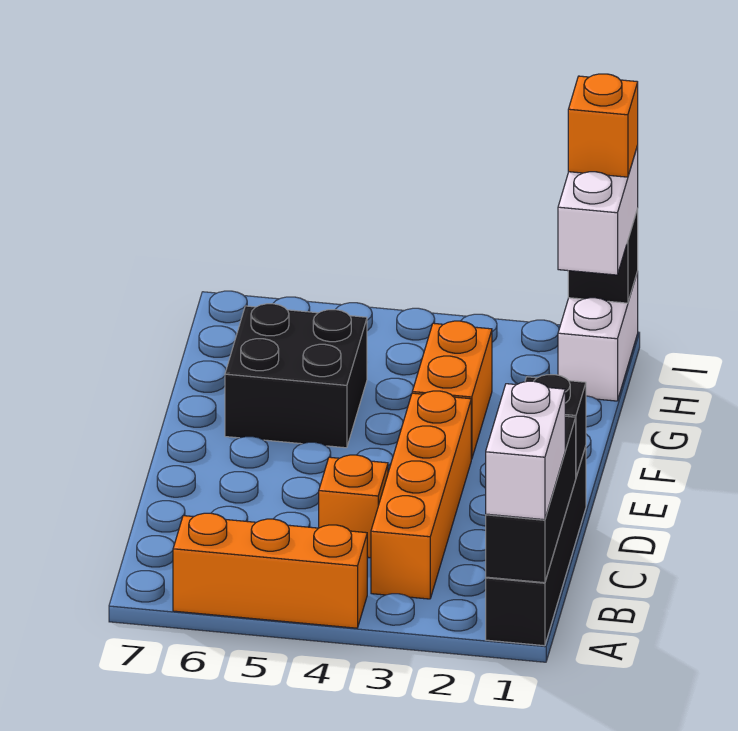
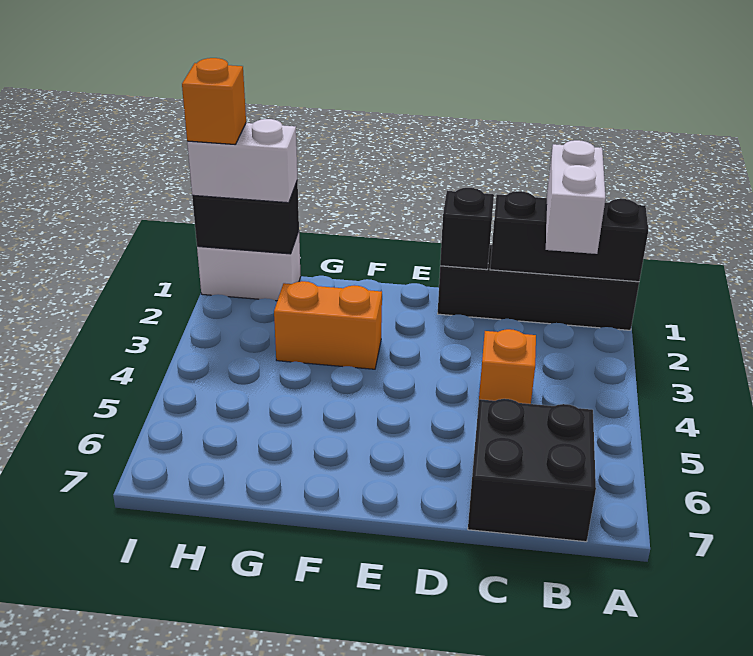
white brick A1:B1 level 3 -> white brick B1:B2 level 3
orange brick A4:A6 level 1 -> none
orange brick B3:E3 level 1 -> none
black brick F5:G6 level 1 -> black brick B6:C7 level 1
black brick I1 level 2 -> black brick H1:I1 level 2

